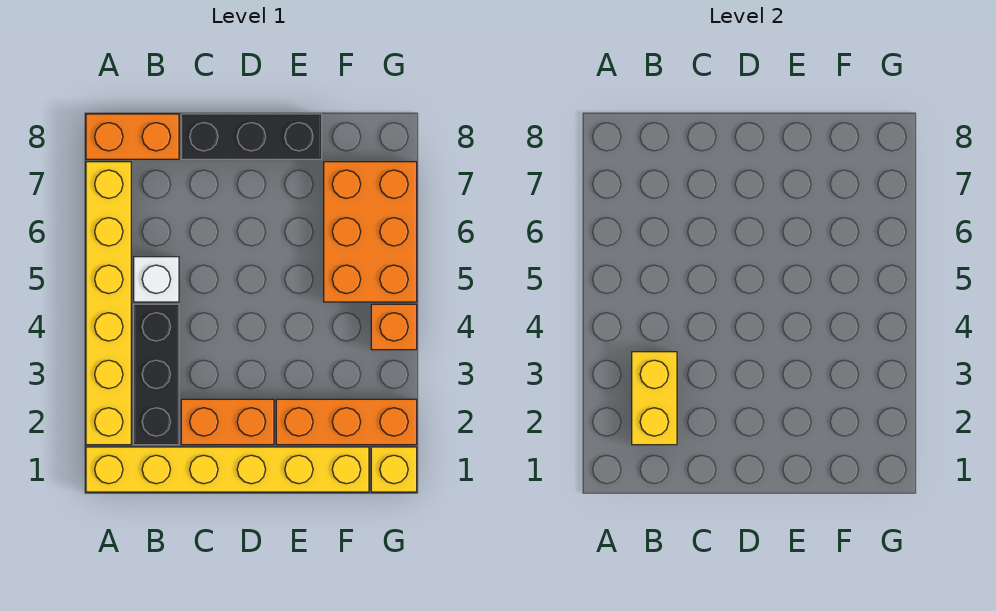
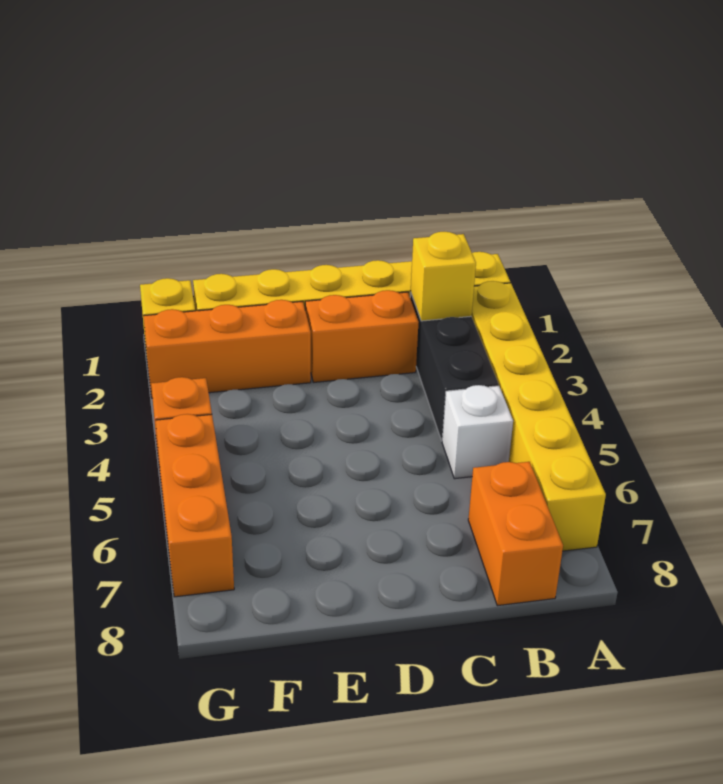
orange brick A8:B8 level 1 -> orange brick B7:B8 level 1
yellow brick B2:B3 level 2 -> yellow brick B2 level 2
black brick C8:E8 level 1 -> none
orange brick F5:G7 level 1 -> orange brick G5:G7 level 1

